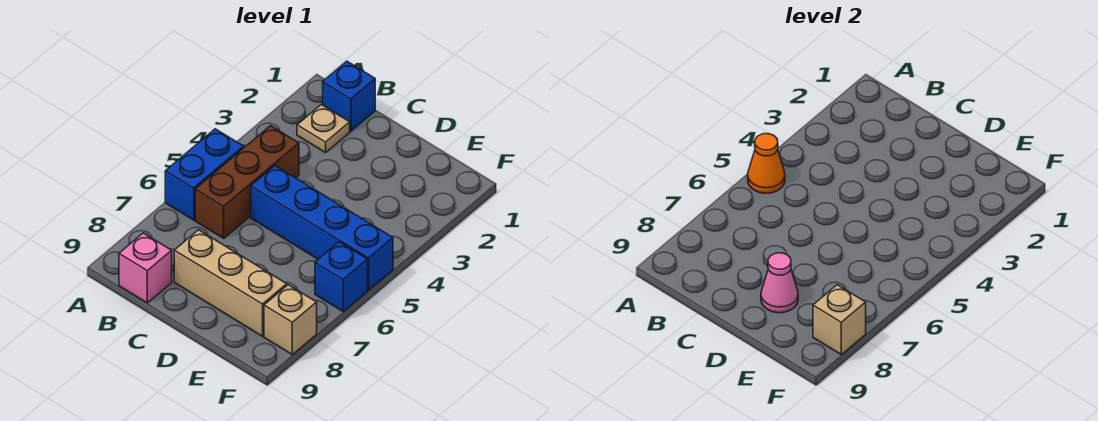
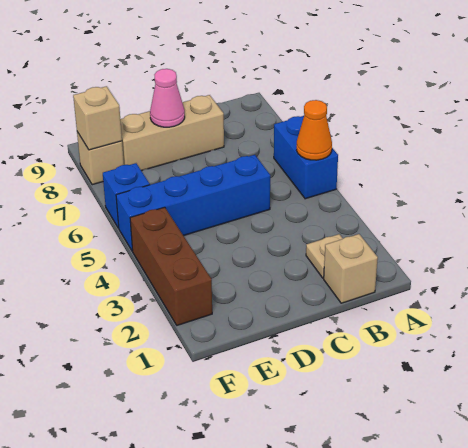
blue brick B1 level 1 -> tan brick B1 level 1
brown brick B4:B6 level 1 -> brown brick F2:F4 level 1
pink brick B9 level 1 -> none

